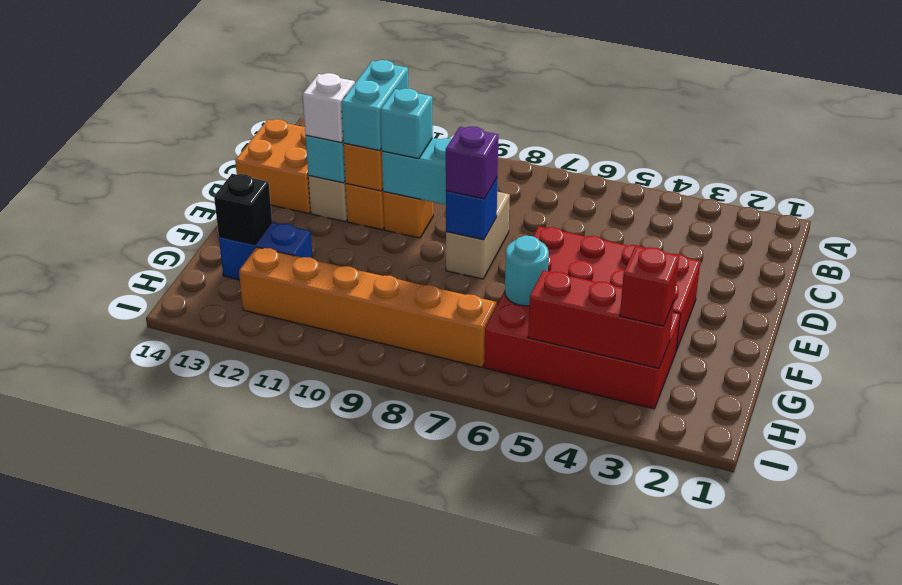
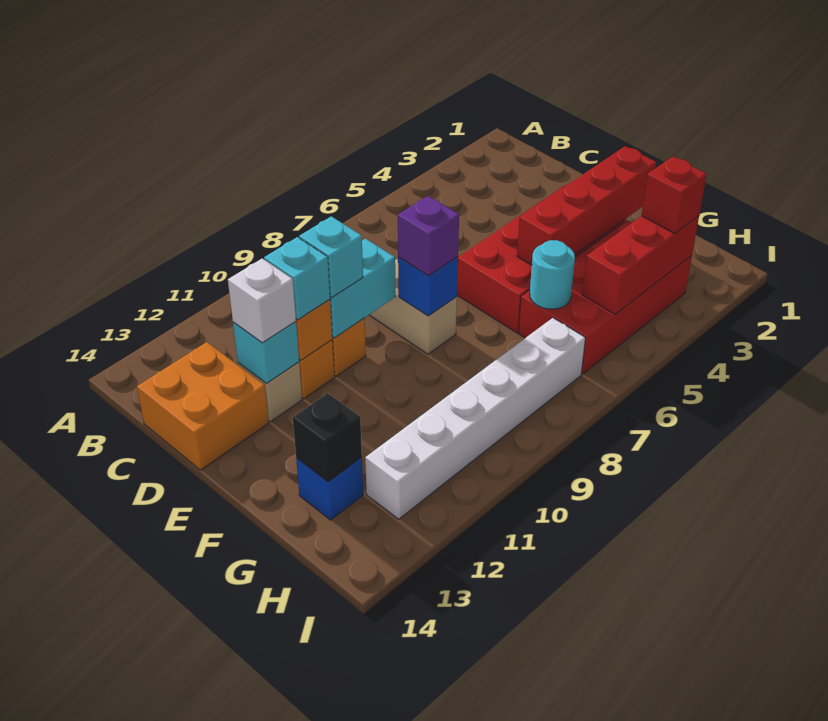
cyan brick C11:D11 level 3 -> cyan brick D11 level 3
none -> red brick F2:F5 level 2
blue brick G12:G13 level 1 -> blue brick G13 level 1
orange brick H7:H12 level 1 -> white brick H7:H12 level 1

